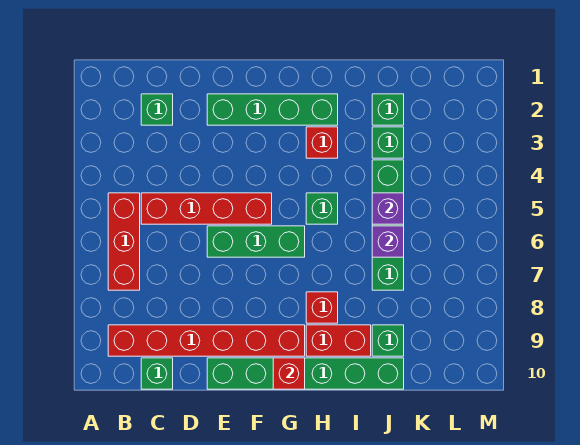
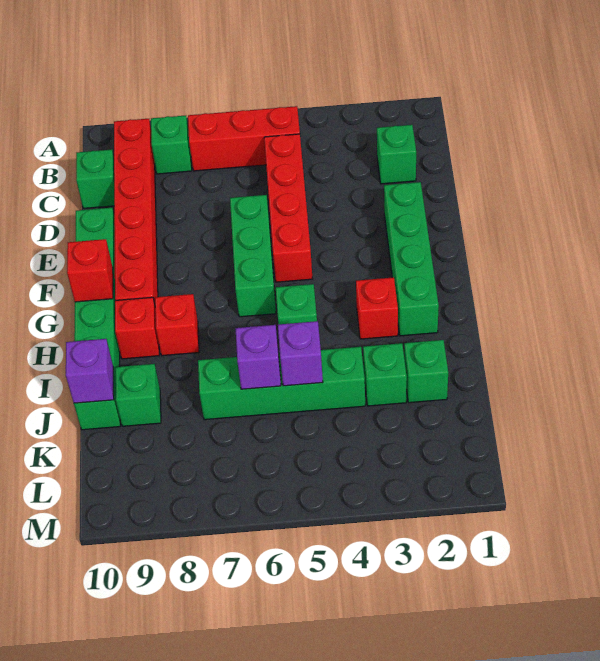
none -> green brick B8 level 1
red brick H9:I9 level 1 -> red brick H9 level 1
none -> purple brick J10 level 2

